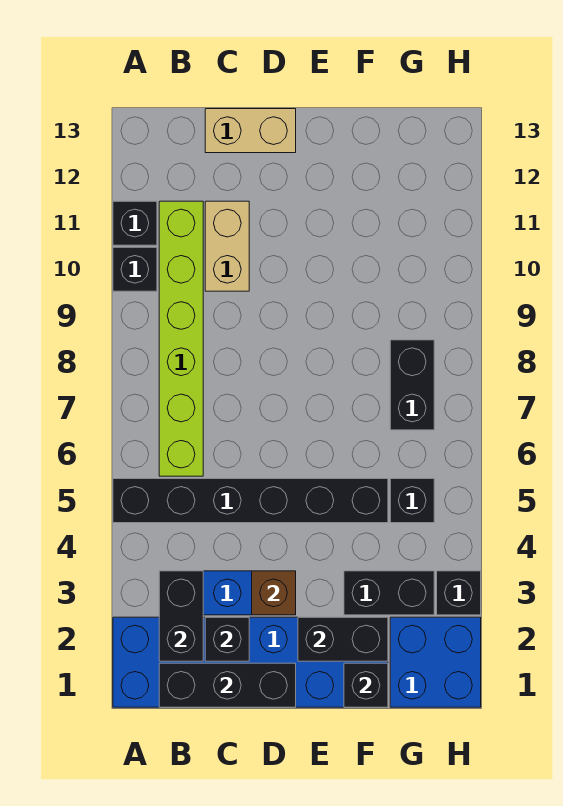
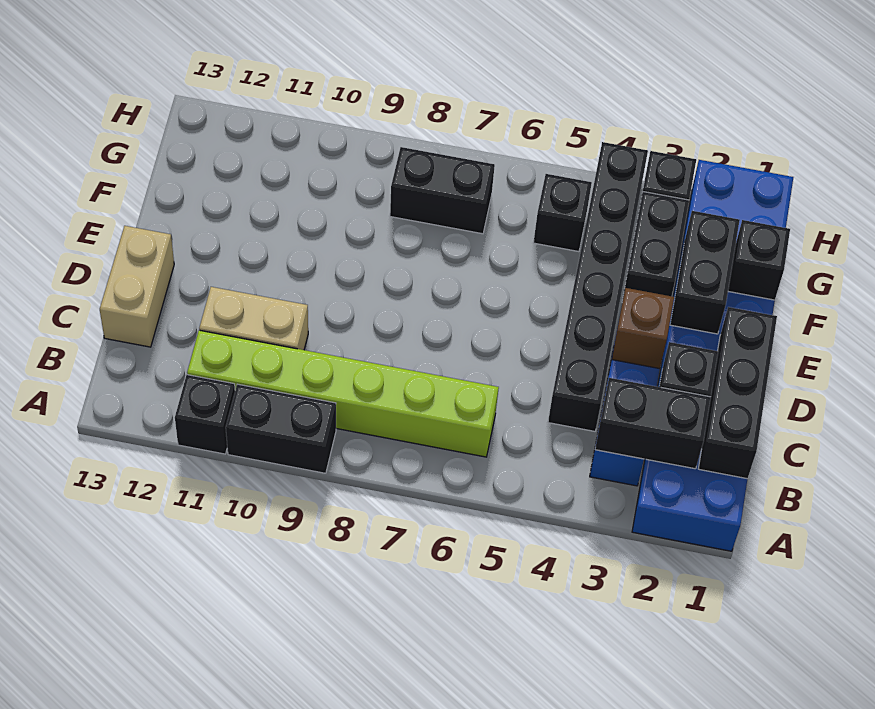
black brick A5:F5 level 1 -> black brick C4:H4 level 1
black brick A10 level 1 -> black brick A9:A10 level 1

